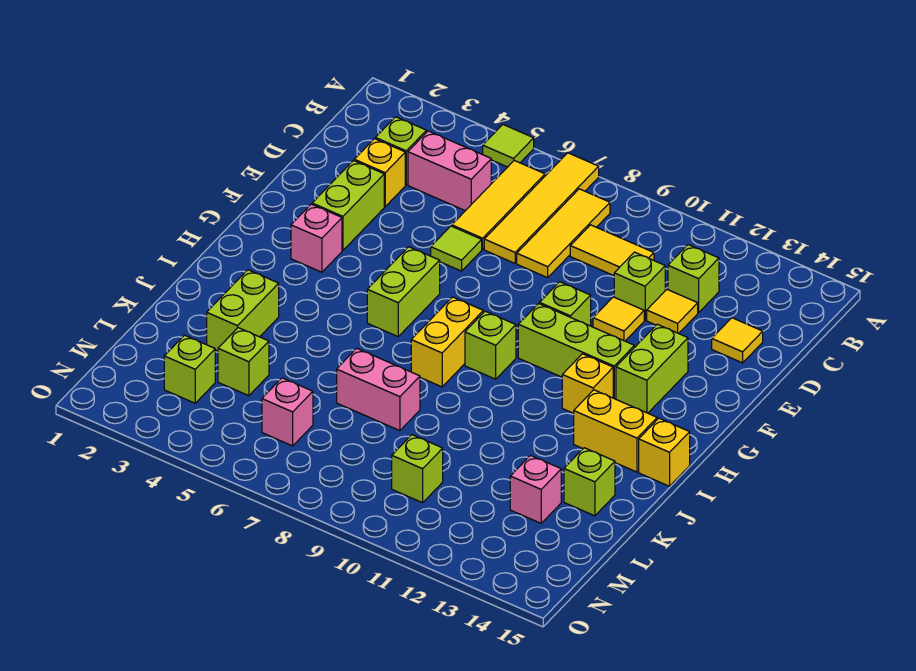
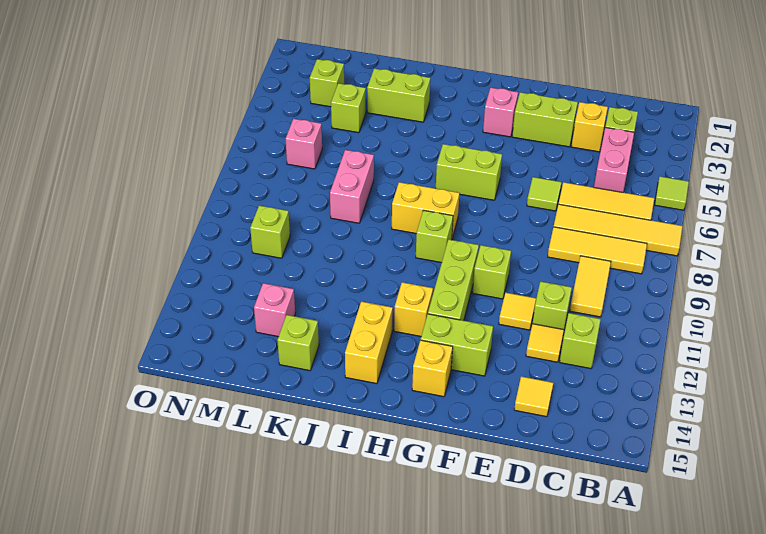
yellow brick I15 level 1 -> yellow brick G14 level 1

